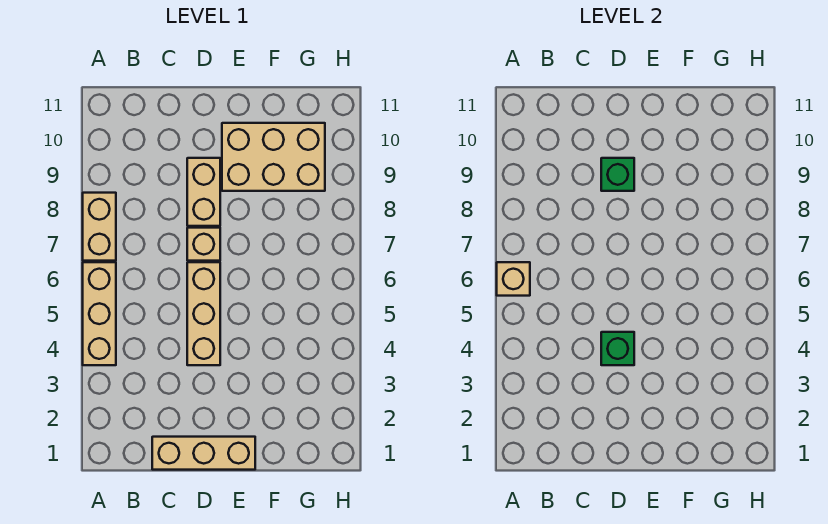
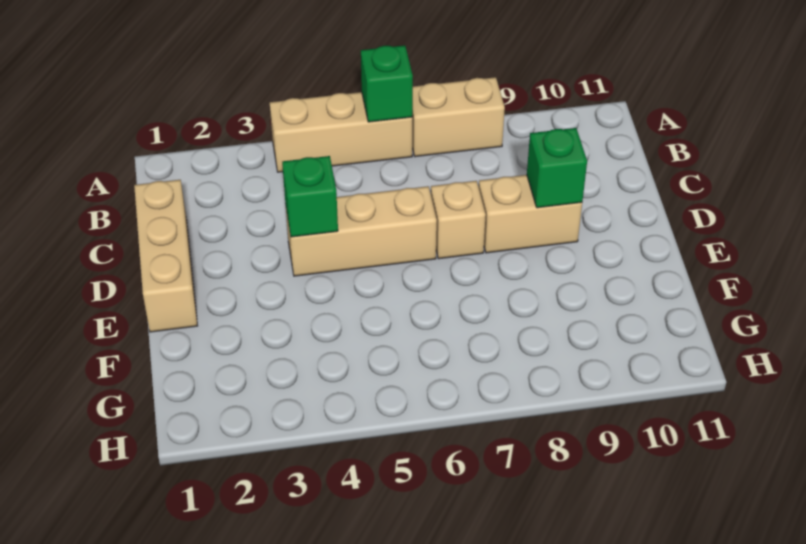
tan brick A6 level 2 -> green brick A6 level 2
tan brick E9:G10 level 1 -> none

